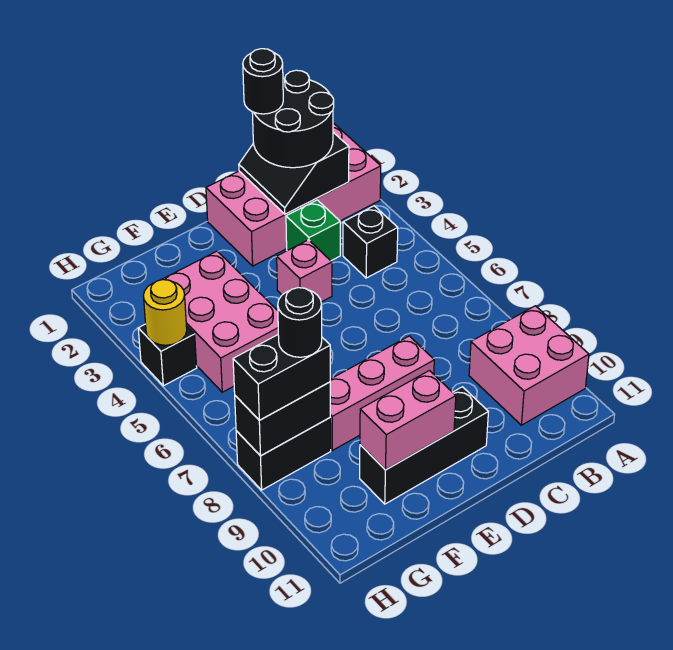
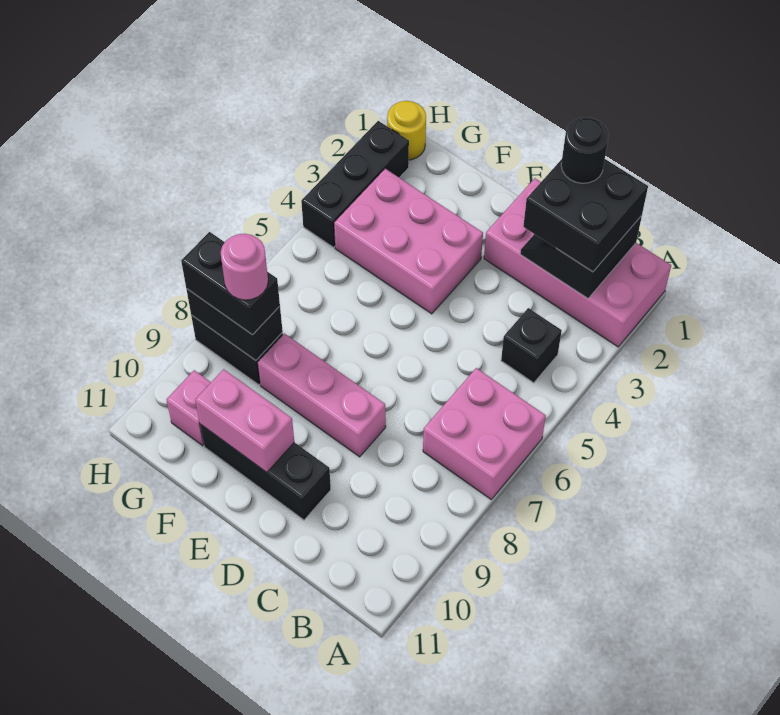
pink brick A9:B10 level 1 -> pink brick A6:B7 level 1
black round brick B1:C2 level 3 -> black brick B1:C2 level 3
green brick C3 level 1 -> none
pink brick D4 level 1 -> pink brick G10 level 1
pink brick F3:G5 level 1 -> pink brick E3:G4 level 1
black round brick G8 level 4 -> pink round brick G8 level 4
black brick H4 level 1 -> black brick H2:H4 level 1
yellow round brick H4 level 2 -> yellow round brick H1 level 1

